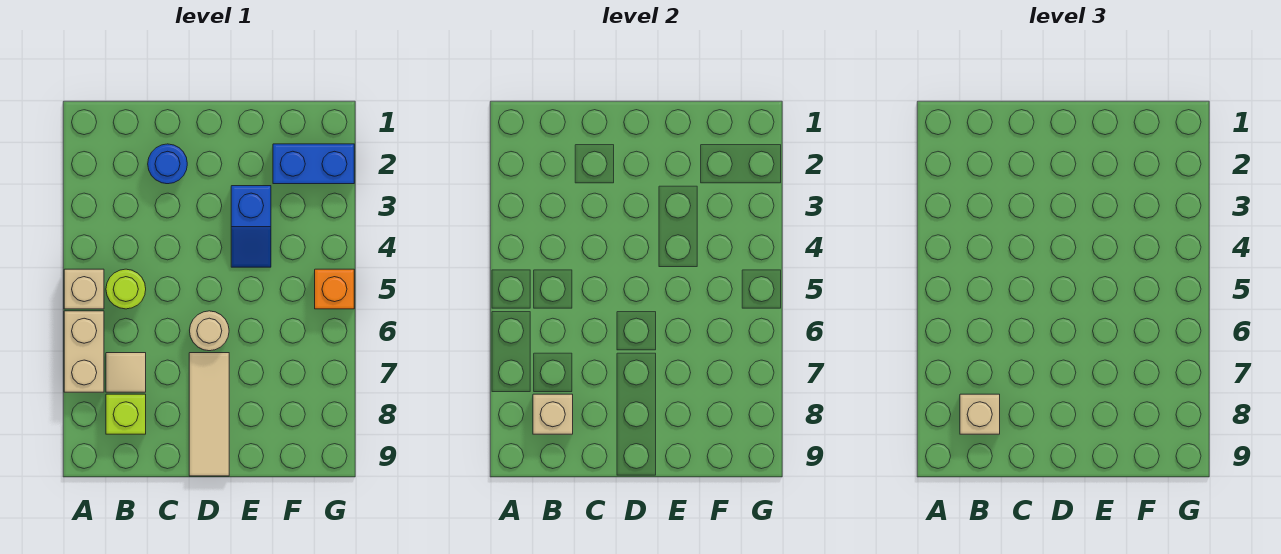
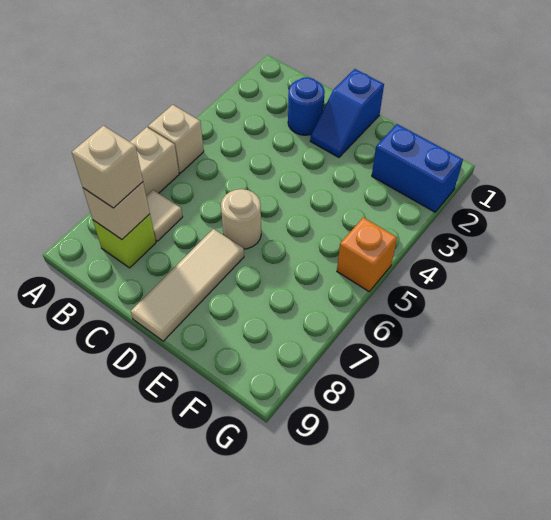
lime round brick B5 level 1 -> none
blue slope E3:E4 level 1 top 3 -> blue slope D1:D2 level 1 top 1

